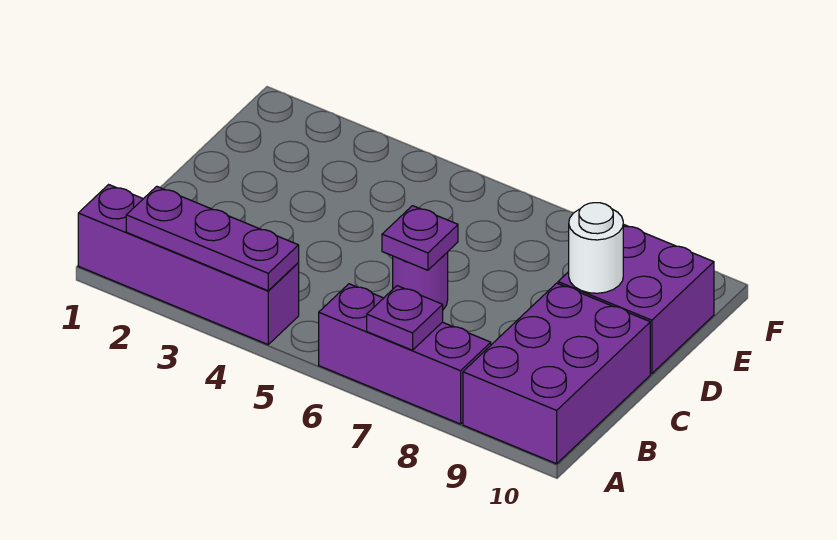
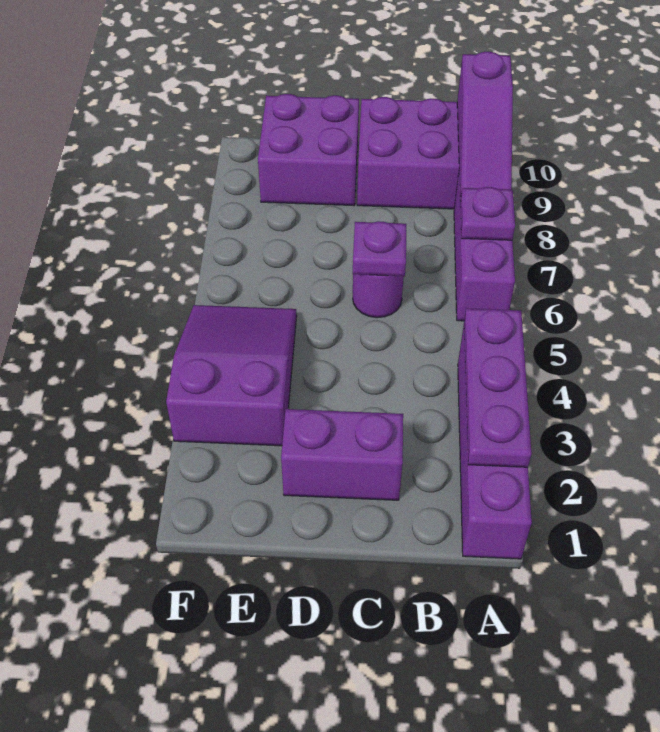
none -> purple slope A8:A10 level 2 top 10
none -> purple brick C2:D2 level 1
white round brick D9 level 2 -> none
none -> purple slope E3:F5 level 1 top 3

